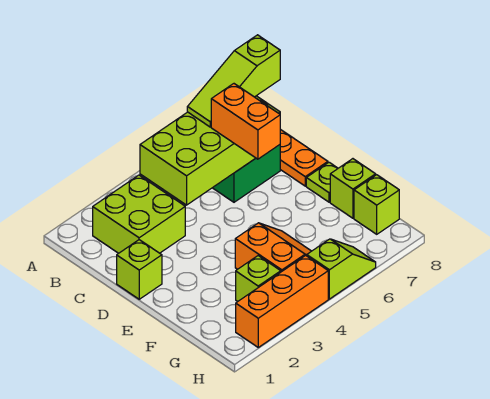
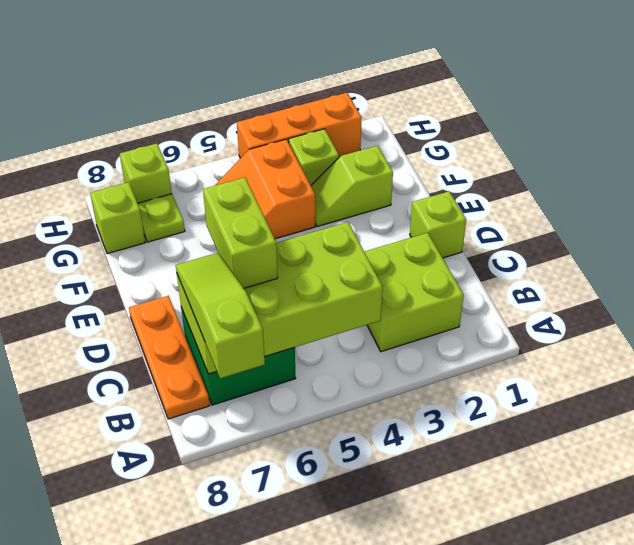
lime slope B6:B8 level 3 top 8 -> lime slope A7:C7 level 3 top A
orange brick C6:D6 level 3 -> lime brick C6:D6 level 3
lime plate E8 level 1 -> lime plate G7 level 1
lime brick F8 level 1 -> lime brick H7 level 1
lime slope H5:H6 level 1 top 5 -> lime slope F2:F3 level 1 top 2

